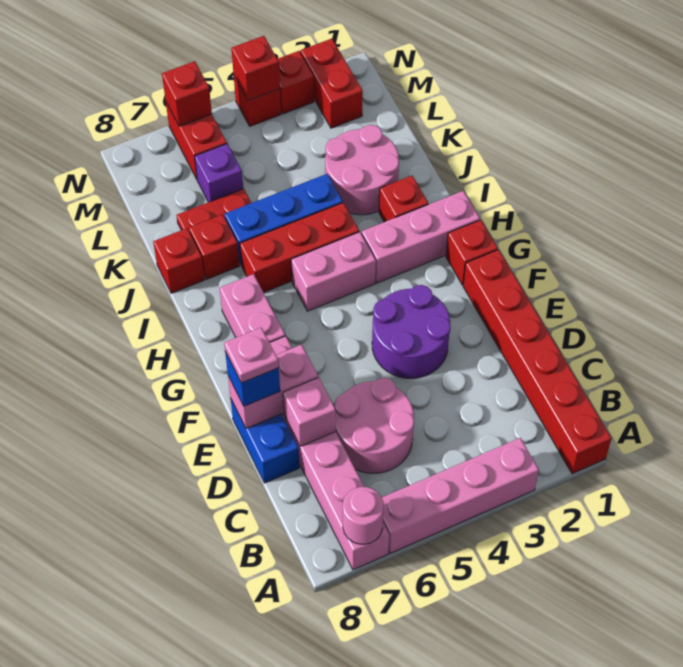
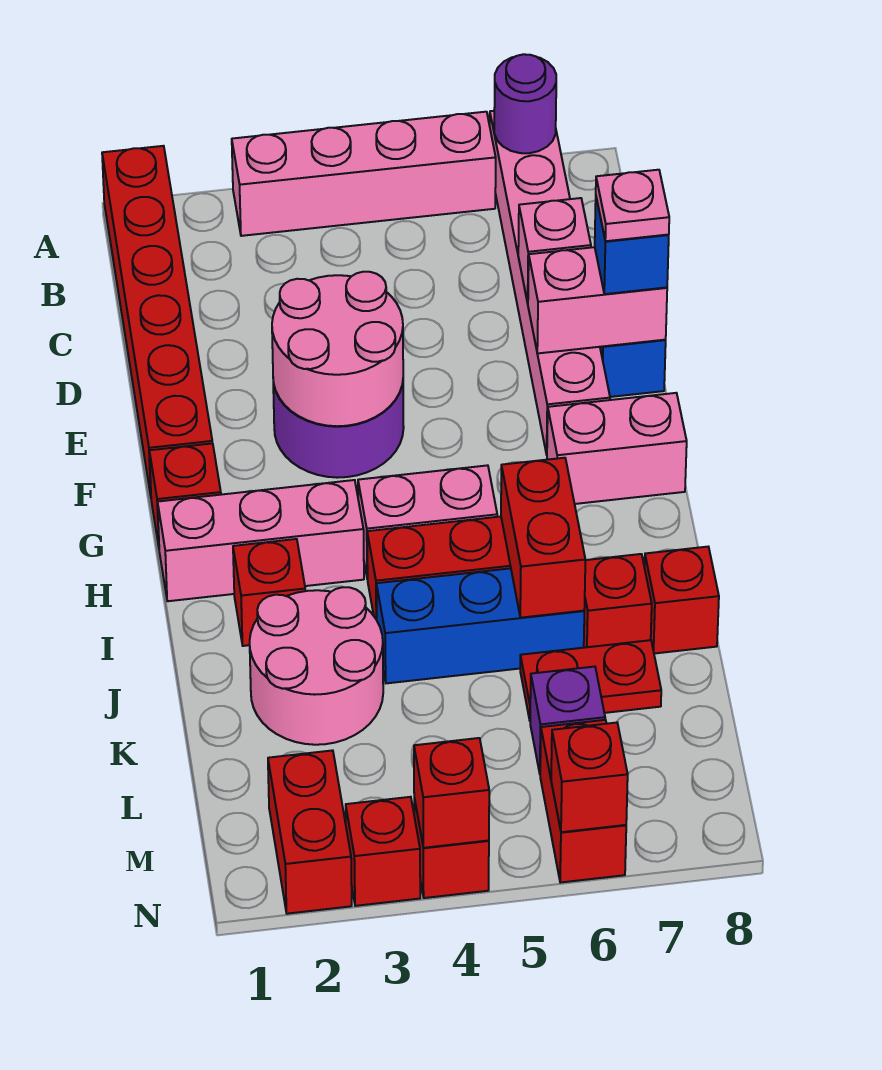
pink round brick A7 level 2 -> purple round brick A7 level 2
pink round brick C5:D6 level 1 -> pink round brick E3:F4 level 2
pink brick G7:H7 level 1 -> pink brick G7:G8 level 1
none -> red brick I6:J6 level 2

